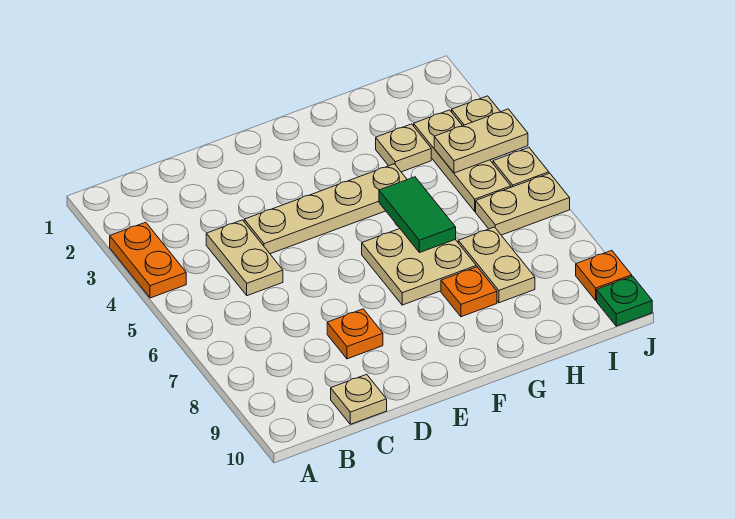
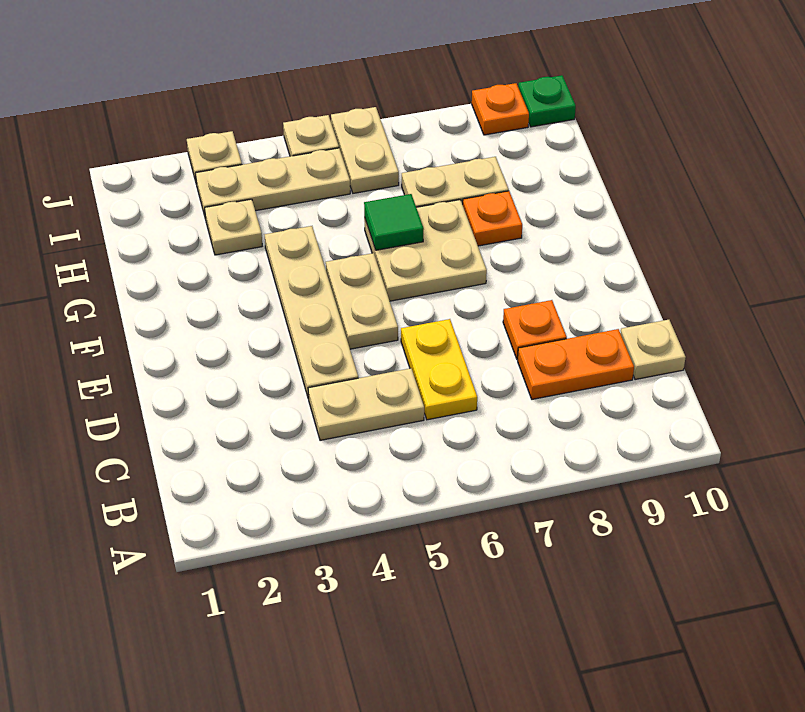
orange plate A3:A4 level 1 -> orange plate C8:C9 level 1
none -> yellow plate C6:D6 level 1
green tile G5:G6 level 2 -> green tile G6 level 2
tan plate I4:J4 level 2 -> tan plate E5:F5 level 1

